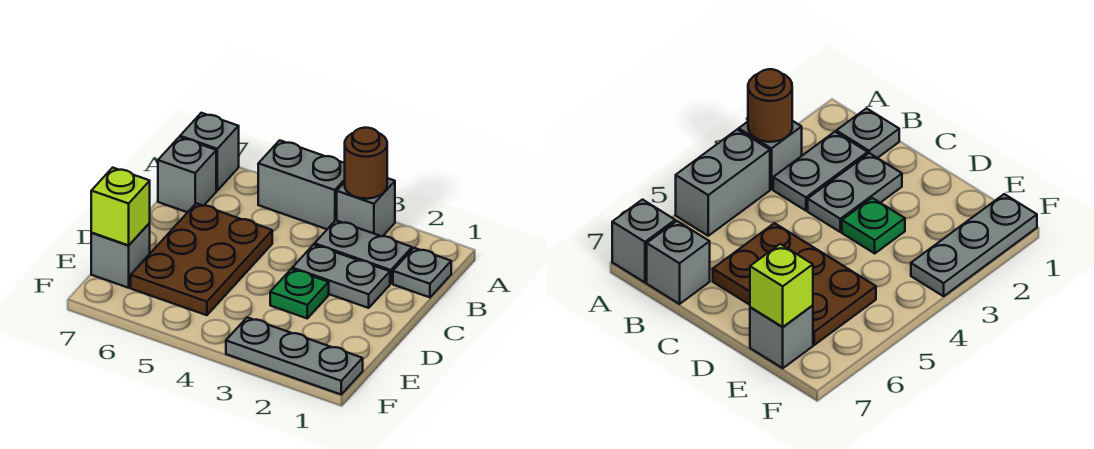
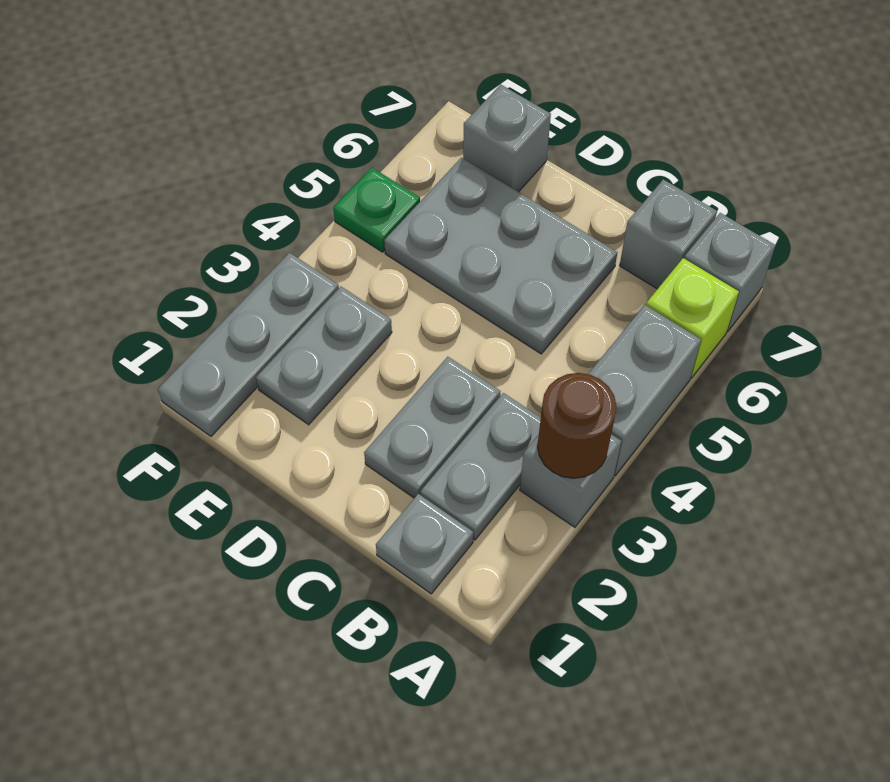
brown plate C5:E6 level 1 -> grey plate C5:E6 level 1
green plate D3 level 1 -> green plate F5 level 1
none -> grey plate E2:E3 level 1
lime brick E7 level 2 -> lime brick A6 level 1

